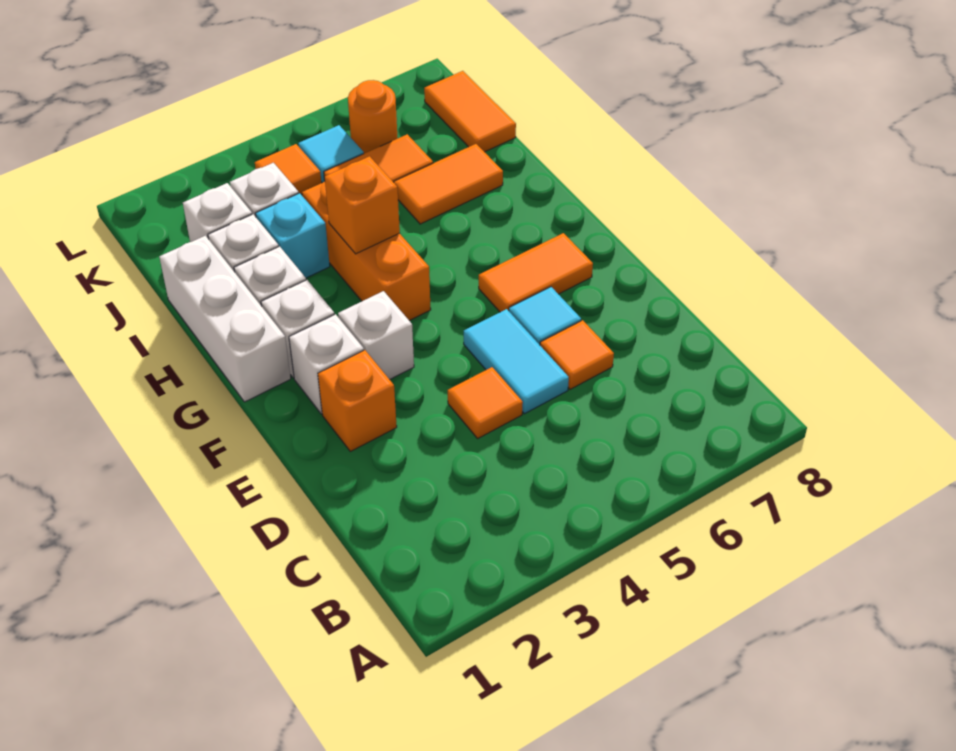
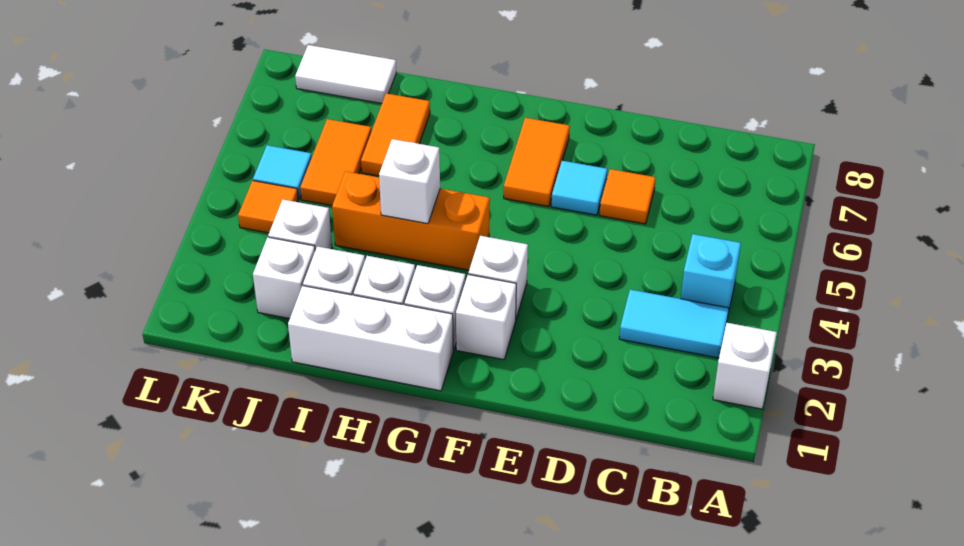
none -> white brick A2 level 1
orange tile D4 level 1 -> none
cyan tile D5:E5 level 1 -> cyan tile B3:C3 level 1
orange brick E2 level 1 -> none
orange brick H4 level 2 -> white brick H4 level 2
cyan brick I3 level 1 -> cyan brick B4 level 1
orange tile J8:K8 level 1 -> white tile J8:K8 level 1
orange round brick K6 level 1 -> none

